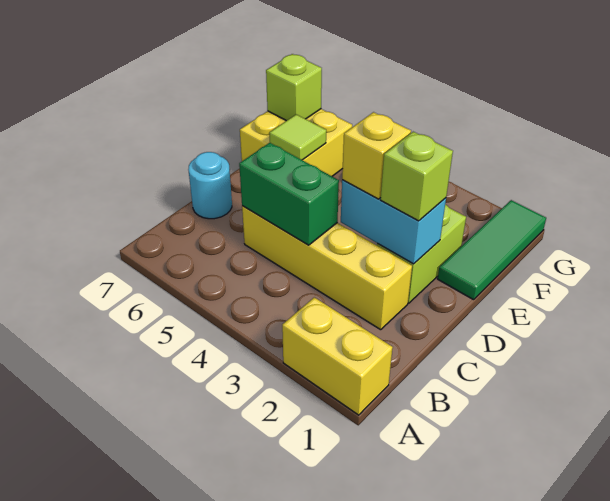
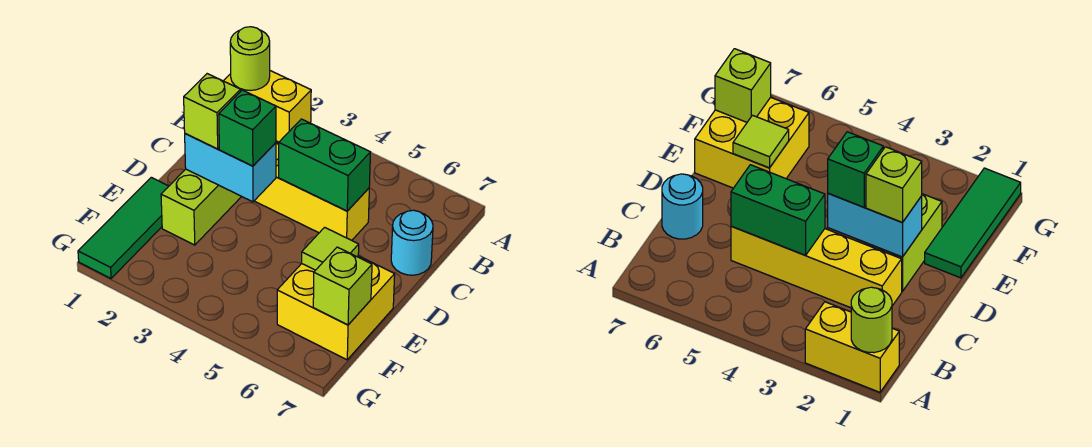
none -> lime round brick A1 level 2
yellow brick D3 level 3 -> green brick D3 level 3

